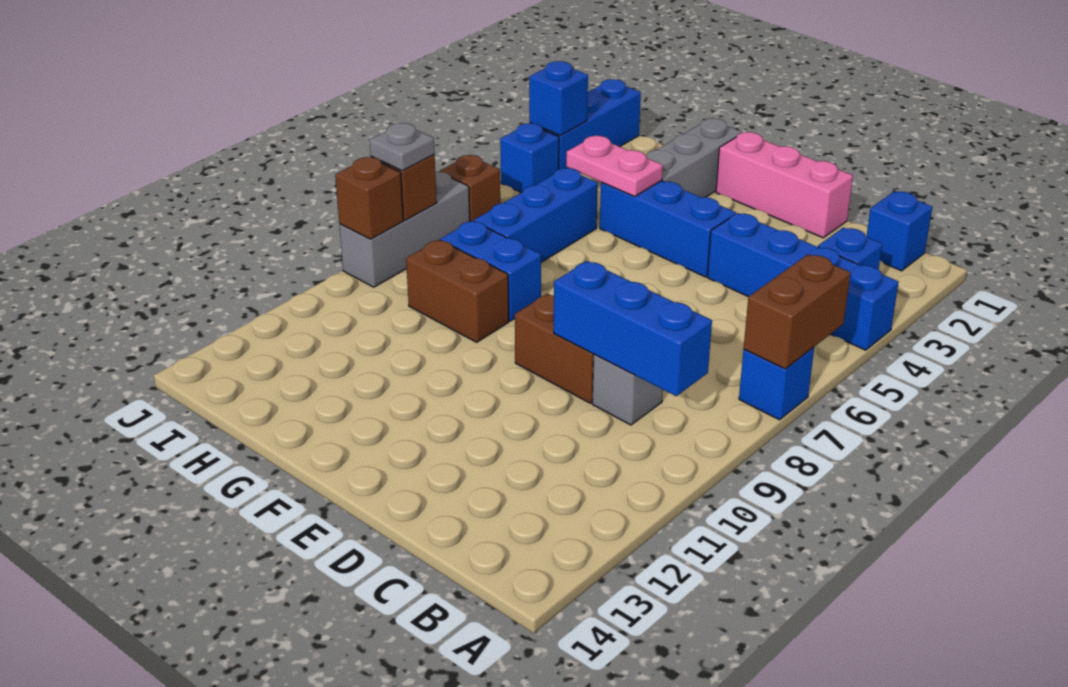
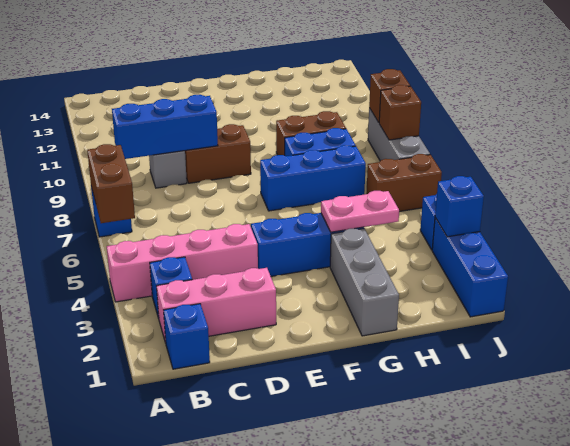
blue brick A4:D4 level 1 -> pink brick A4:D4 level 1
pink brick D1:F1 level 1 -> pink brick B2:D2 level 1
blue brick H5:H7 level 1 -> blue brick F7:H7 level 1
brown brick J6 level 1 -> brown brick I6:J6 level 1
grey plate J8 level 3 -> none

